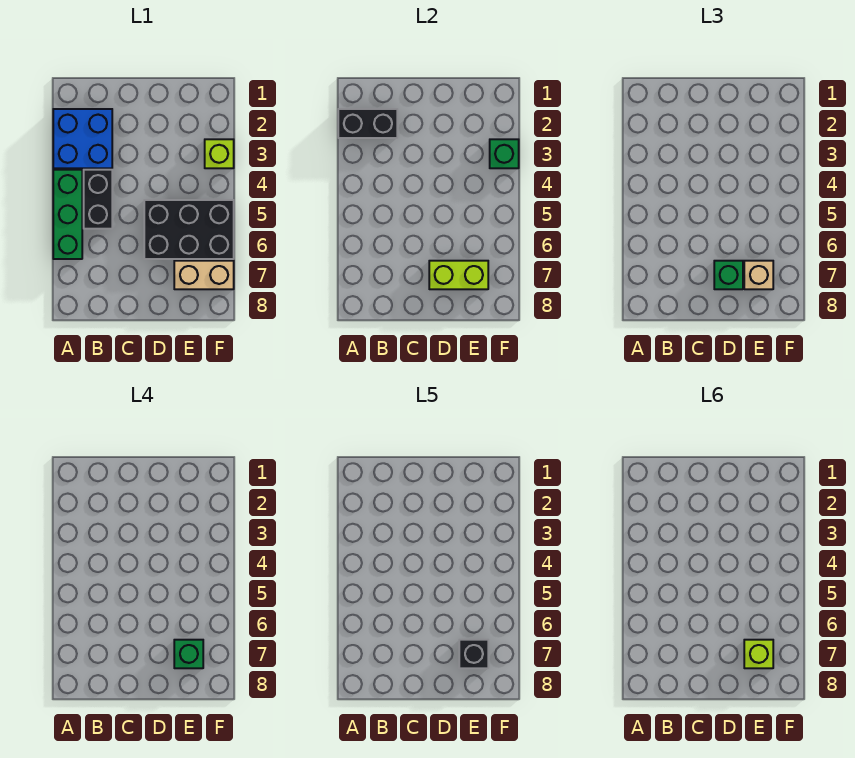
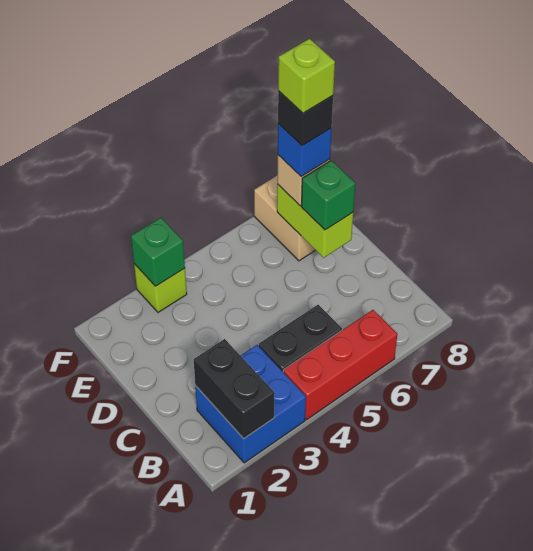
green brick A4:A6 level 1 -> red brick A4:A6 level 1
black brick D5:F6 level 1 -> none
green brick E7 level 4 -> blue brick E7 level 4

